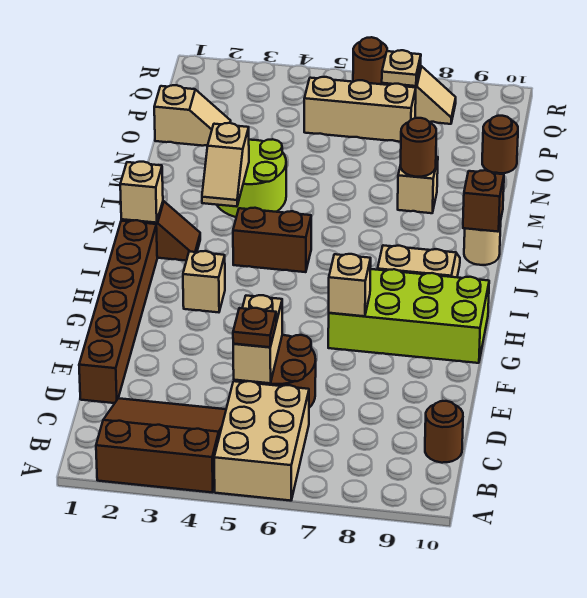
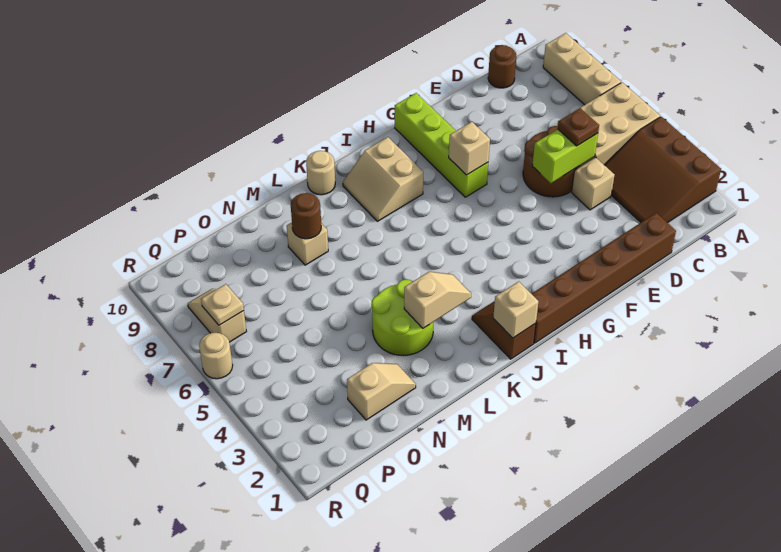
tan brick D5:E5 level 2 -> lime brick D5:E5 level 2
lime brick G7:H10 level 1 -> lime brick G7:G10 level 1
tan brick H3 level 1 -> tan brick D4 level 1
brown brick J4:J5 level 1 -> none
brown brick K10 level 2 -> none
tan slope O1:O2 level 1 top 1 -> tan slope N2:O2 level 1 top O
brown round brick O10 level 1 -> none
tan brick P5:P7 level 1 -> tan brick A7:A9 level 1
brown round brick R6 level 1 -> tan round brick R6 level 1

